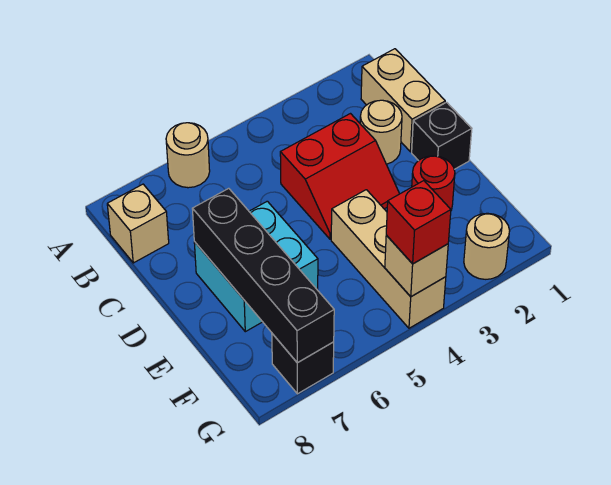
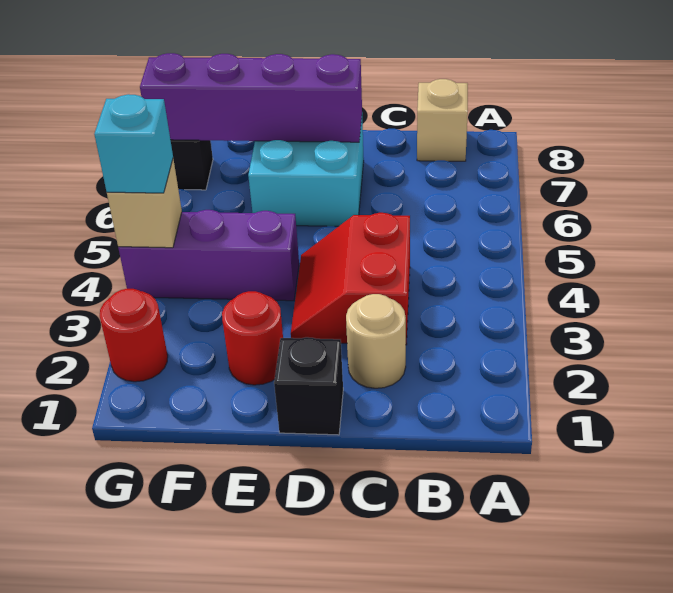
tan round brick A6 level 1 -> none
tan brick B1:C1 level 1 -> none
black brick D7:G7 level 2 -> purple brick D7:G7 level 2
tan brick E4:G4 level 1 -> purple brick E4:G4 level 1
tan round brick G2 level 1 -> red round brick G2 level 1
red brick G4 level 3 -> cyan brick G4 level 3

